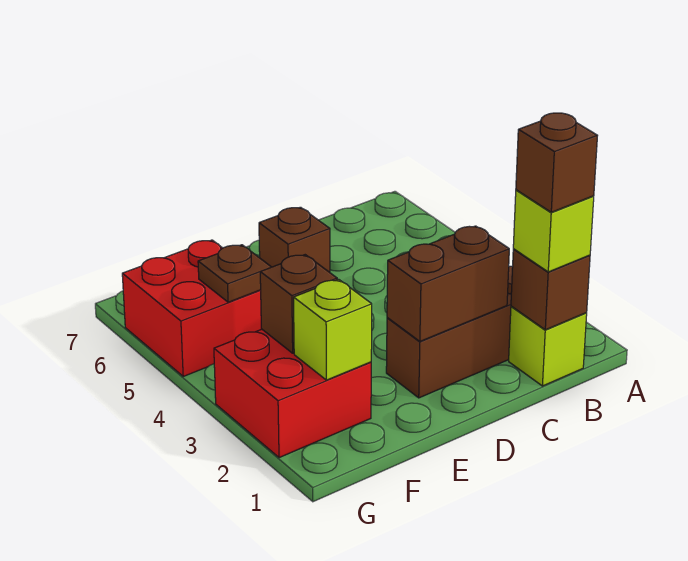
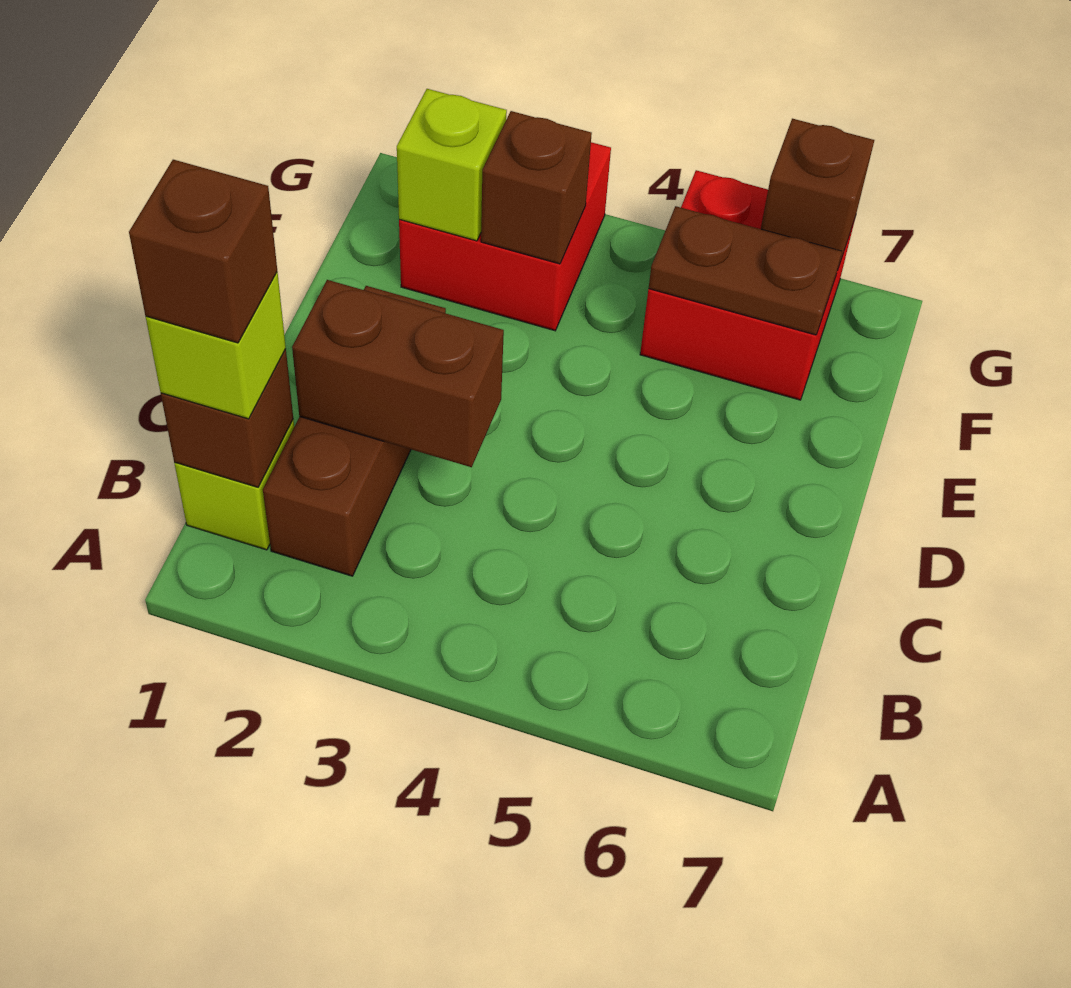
brown brick C2:D2 level 2 -> brown brick C2:C3 level 2
brown brick D6 level 1 -> brown brick G6 level 2
brown plate F5 level 2 -> brown plate F5:F6 level 2

